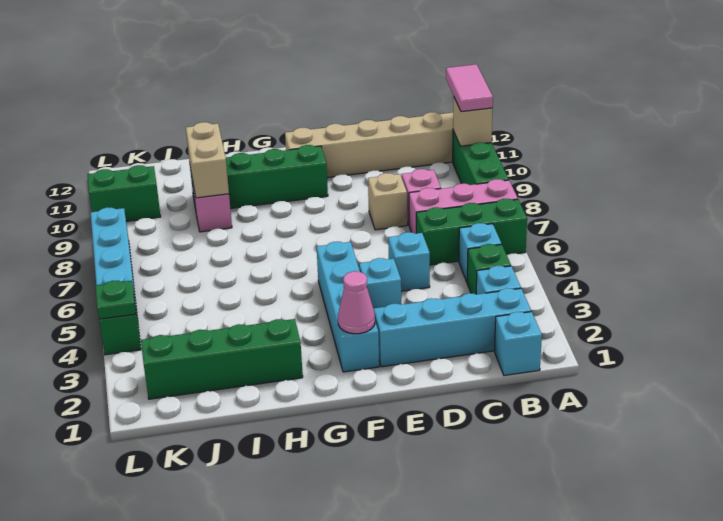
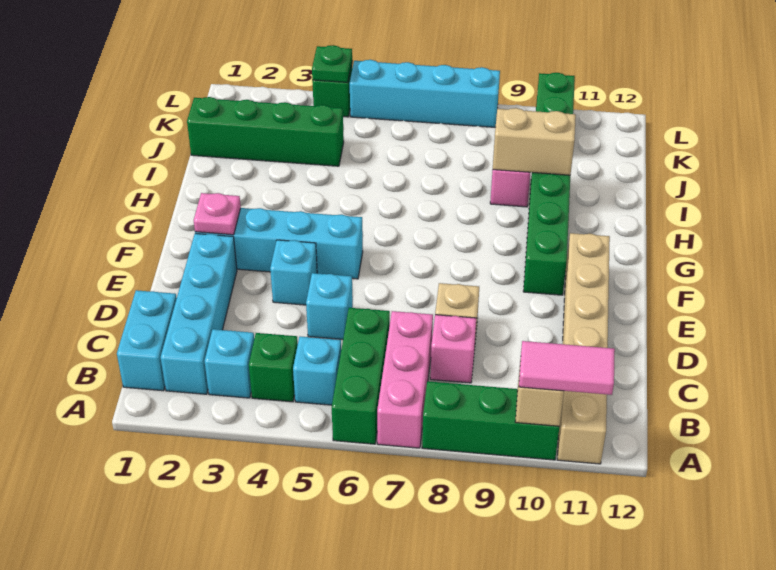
cyan brick B1 level 1 -> cyan brick B1:C1 level 1
pink cone F2 level 2 -> pink plate F2 level 2
green brick H2:K2 level 1 -> green brick J1:J4 level 1

